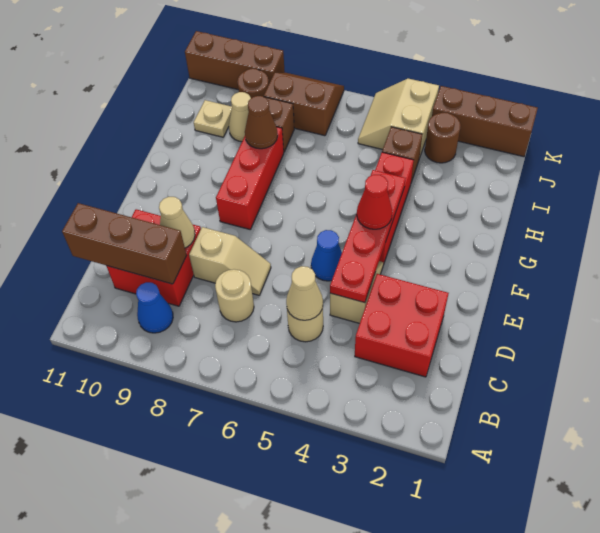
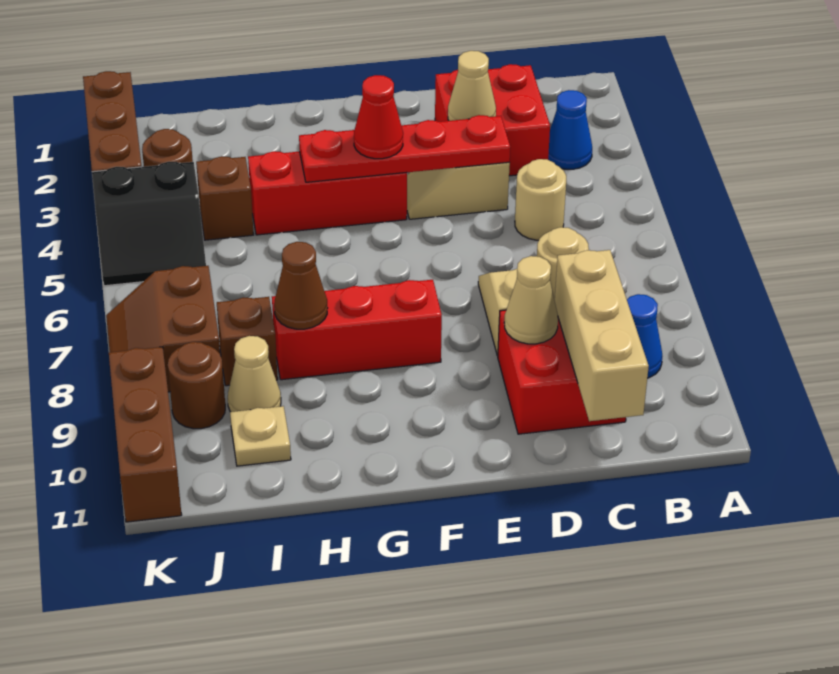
tan cone C5 level 2 -> tan cone D3 level 2
brown brick C9:C11 level 2 -> tan brick C9:C11 level 2
blue cone E5 level 1 -> blue cone B3 level 1
tan slope J4:K5 level 1 top 4 -> black slope J4:K5 level 1 top 4

